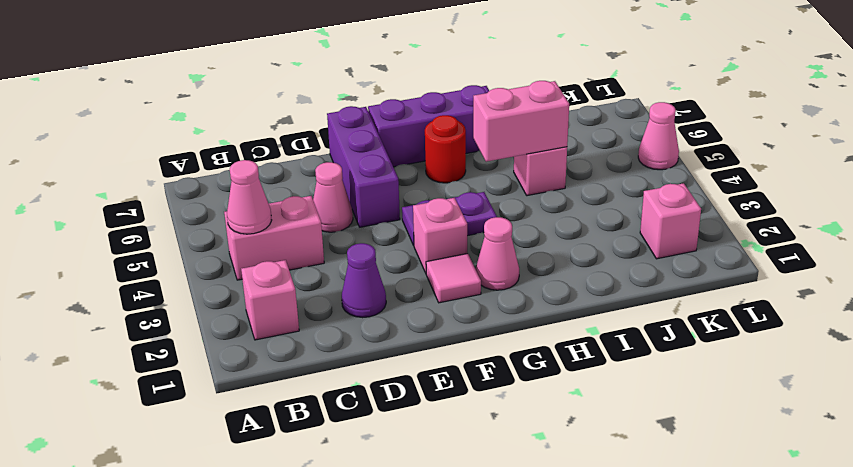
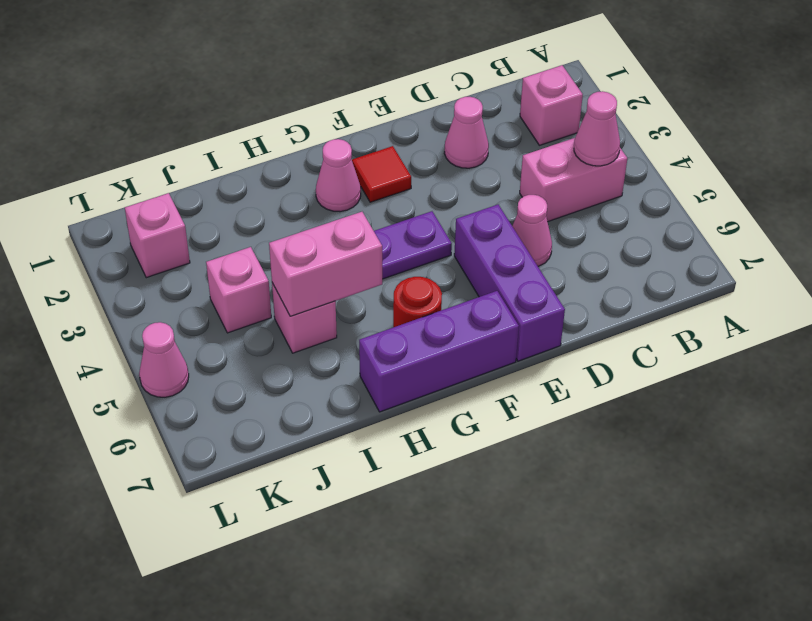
purple cone D2 level 1 -> pink cone D2 level 1
pink tile F2 level 1 -> red tile F2 level 1
pink brick F3 level 1 -> pink brick J4 level 1

